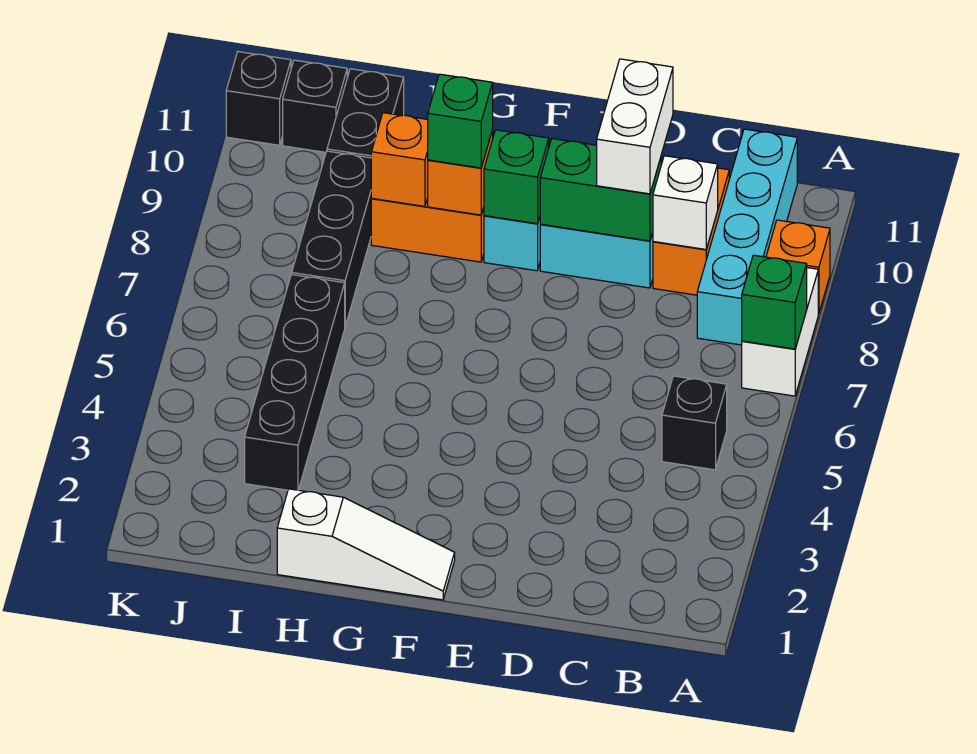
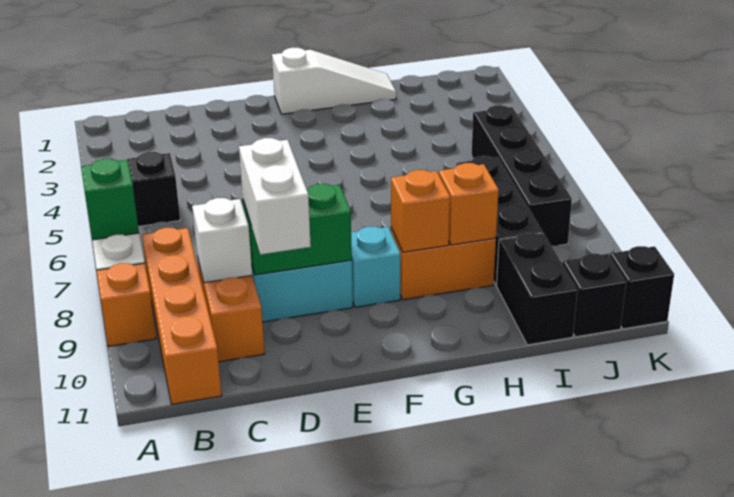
cyan brick B8:B11 level 1 -> orange brick B8:B11 level 1
white slope F1:H1 level 1 top H -> white slope F1:H1 level 1 top F
green brick F9 level 2 -> none
green brick G9 level 3 -> none
black brick I3:I6 level 1 -> black brick J5:J8 level 1

